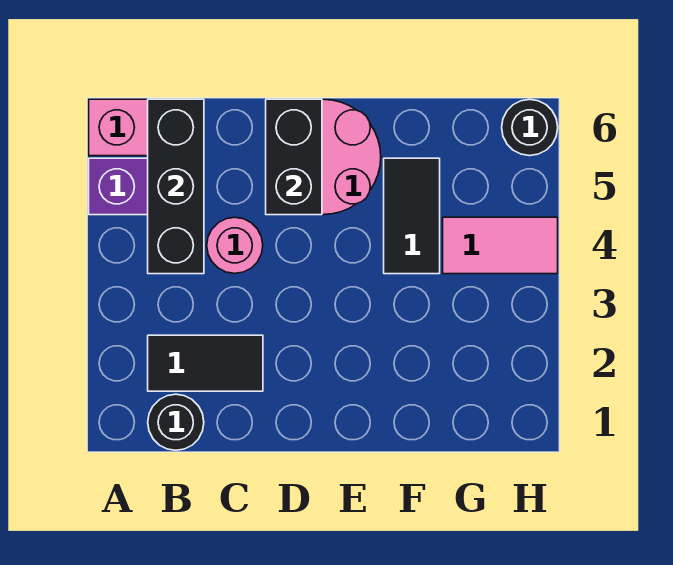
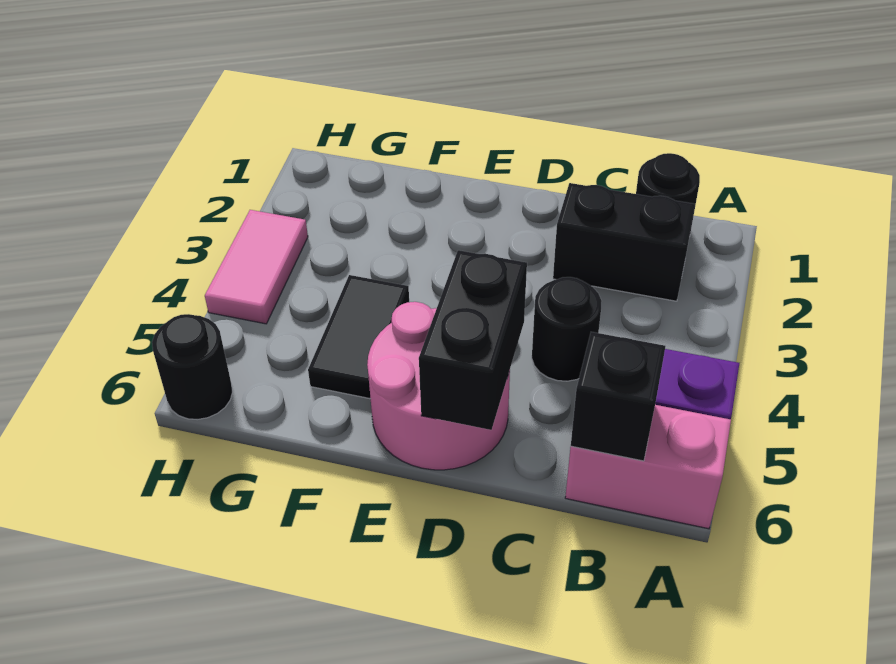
black tile B2:C2 level 1 -> black brick B2:C2 level 1
black brick B4:B6 level 2 -> black brick B6 level 2
pink round brick C4 level 1 -> black round brick C4 level 1
pink tile G4:H4 level 1 -> pink tile H3:H4 level 1

